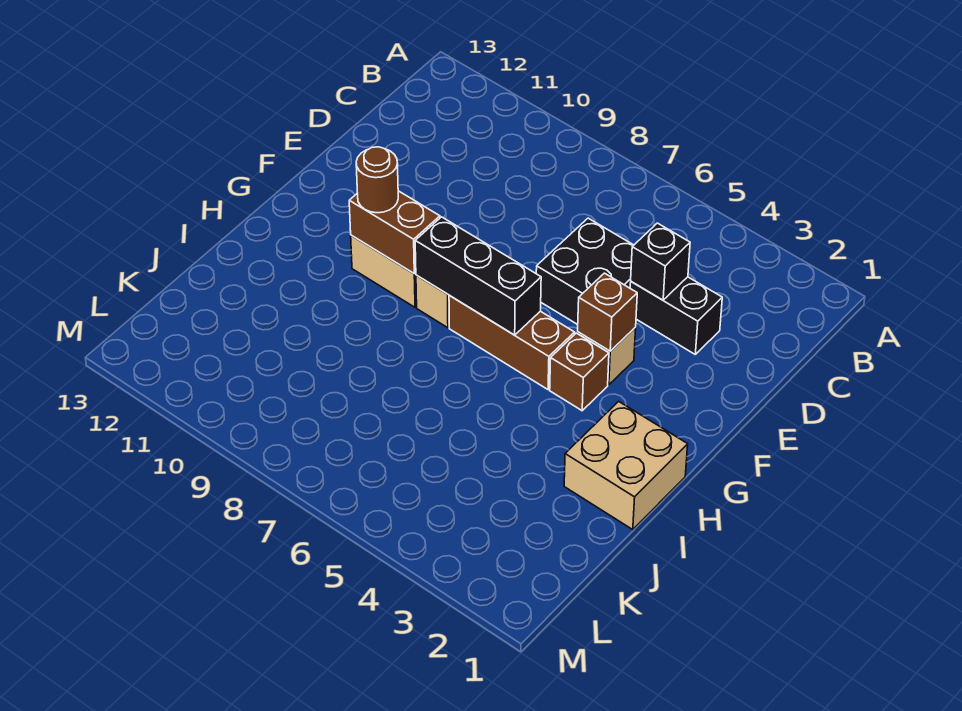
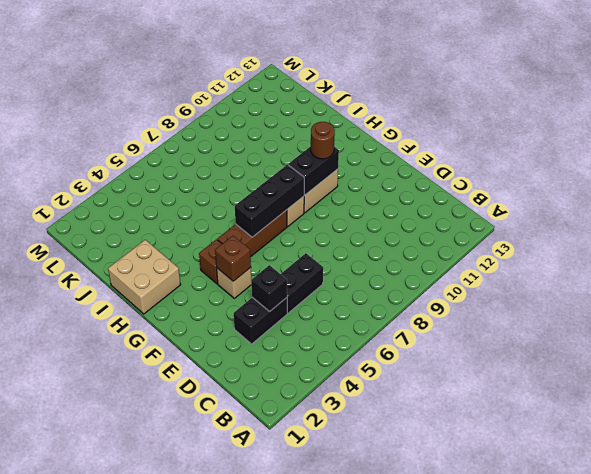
black brick D5:E6 level 1 -> black brick D5:D6 level 1
brown brick G9:G10 level 2 -> black brick G9:G10 level 2

